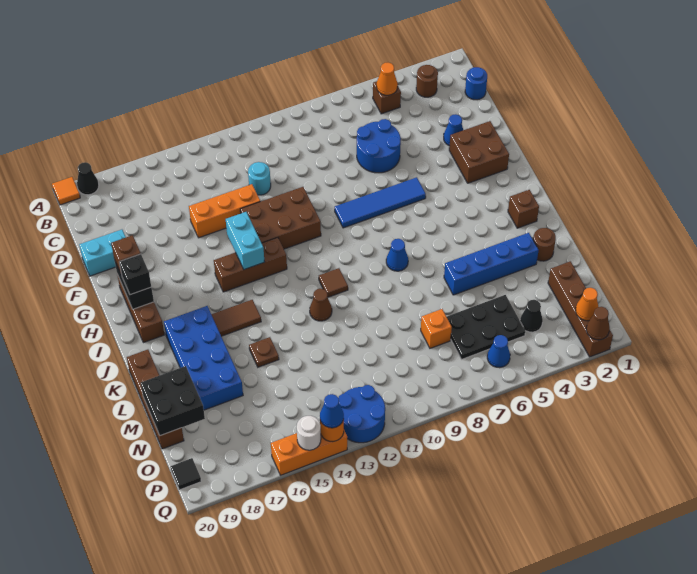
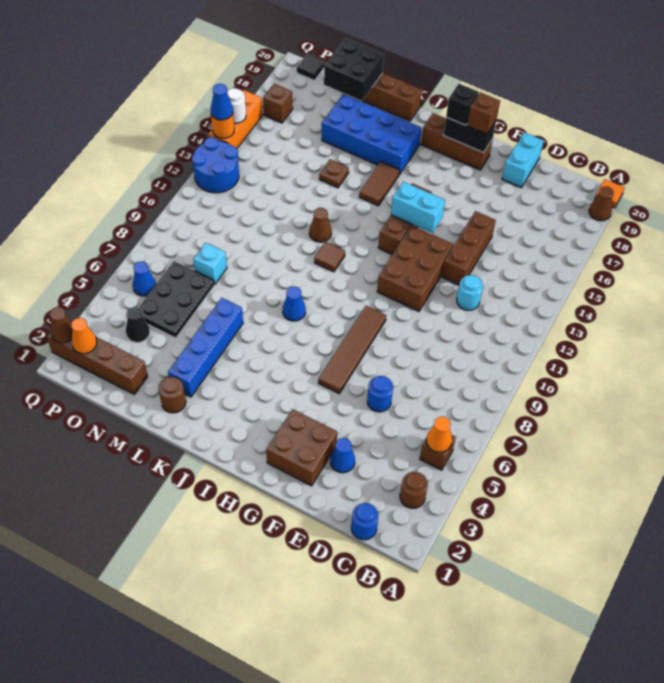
black cone A19 level 1 -> brown cone A19 level 1
blue round brick D6:E7 level 1 -> blue round brick E6 level 1
orange brick E13:E15 level 1 -> brown brick E13:E15 level 1
blue tile G6:G9 level 1 -> brown tile G6:G9 level 1
brown brick J2 level 1 -> brown brick P17 level 1
orange brick N8 level 1 -> cyan brick N8 level 1

